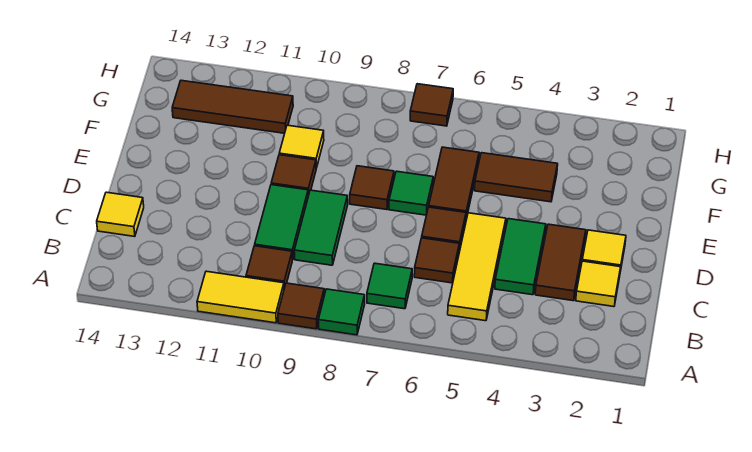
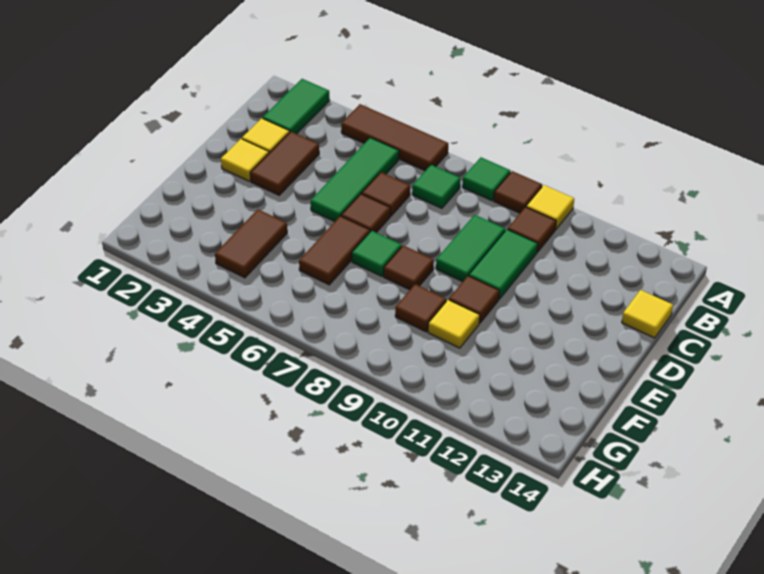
yellow tile A10:A11 level 1 -> yellow tile A10 level 1
yellow tile B5:D5 level 1 -> green tile B5:D5 level 1
green tile C4:D4 level 1 -> green tile A2:B2 level 1
brown tile F4:F5 level 1 -> brown tile F4:G4 level 1
brown tile G11:G13 level 1 -> brown tile A4:A6 level 1
brown tile H7 level 1 -> brown tile F9 level 1

